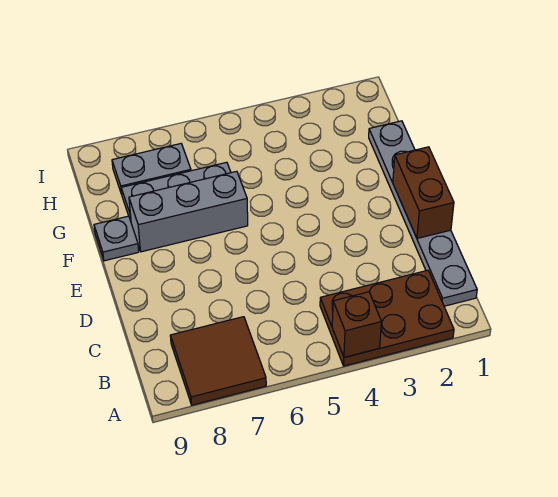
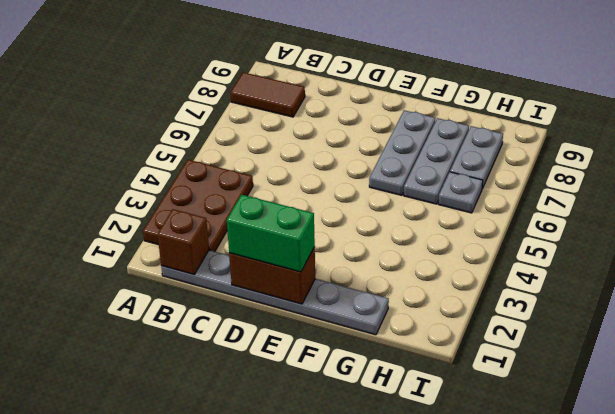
brown brick A4 level 2 -> brown brick B1 level 2
brown tile A7:B8 level 1 -> brown tile A8:B8 level 1
none -> green brick D1:E1 level 3
grey brick F6:F8 level 1 -> grey plate F6:F8 level 1
grey plate F9 level 1 -> grey plate H6 level 1

